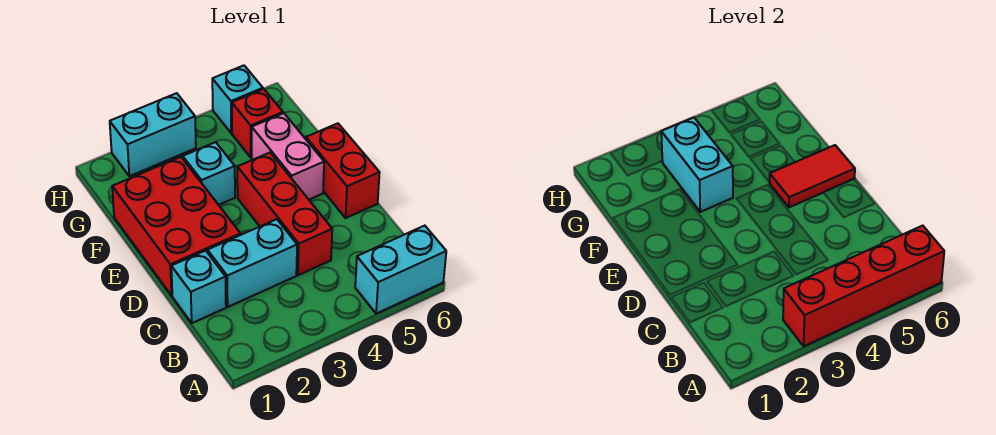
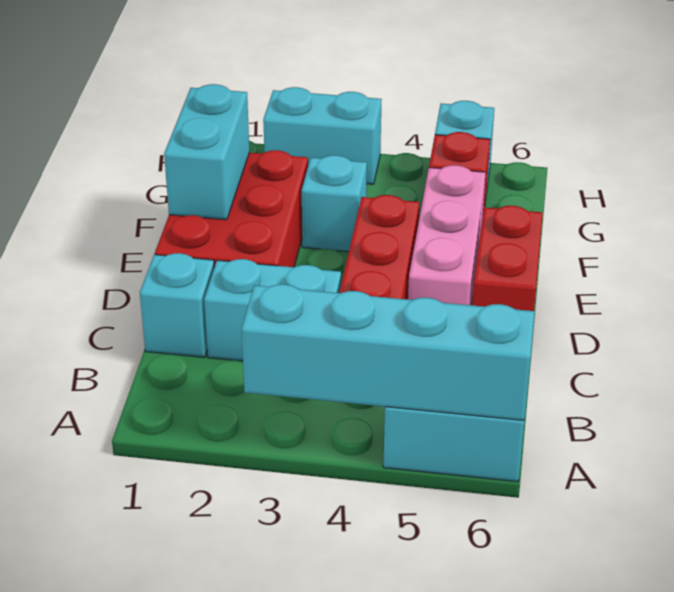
red brick A3:A6 level 2 -> cyan brick A3:A6 level 2
pink brick E5:F5 level 1 -> pink brick D5:F5 level 1
red tile E5:E6 level 2 -> none
cyan brick F3:G3 level 2 -> cyan brick E1:F1 level 2

